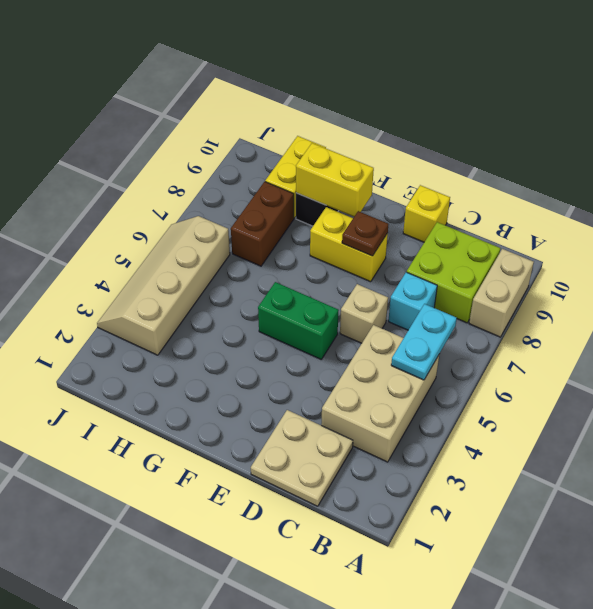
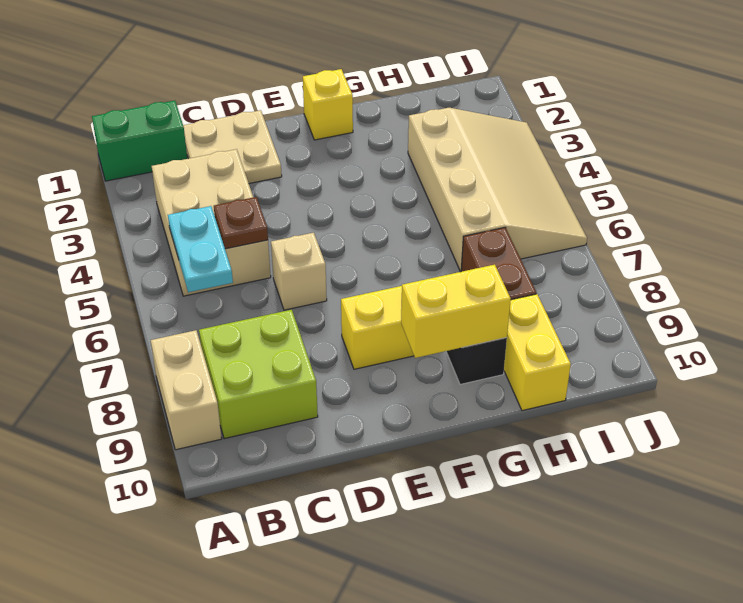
cyan brick C7 level 1 -> none
yellow brick D10 level 1 -> yellow brick F1 level 1
green brick E5:F5 level 1 -> green brick A1:B1 level 1
brown plate E8 level 2 -> brown plate C5 level 2
tan slope I3:J6 level 1 top I -> tan slope H3:J6 level 1 top H

